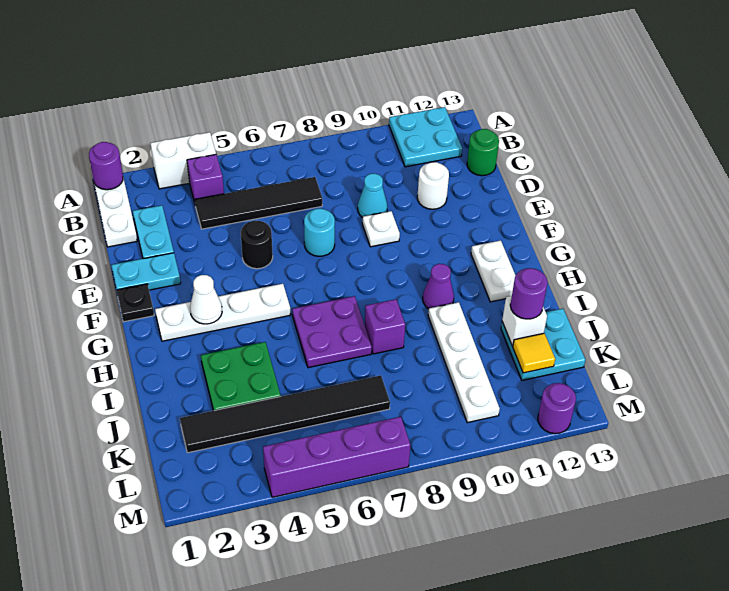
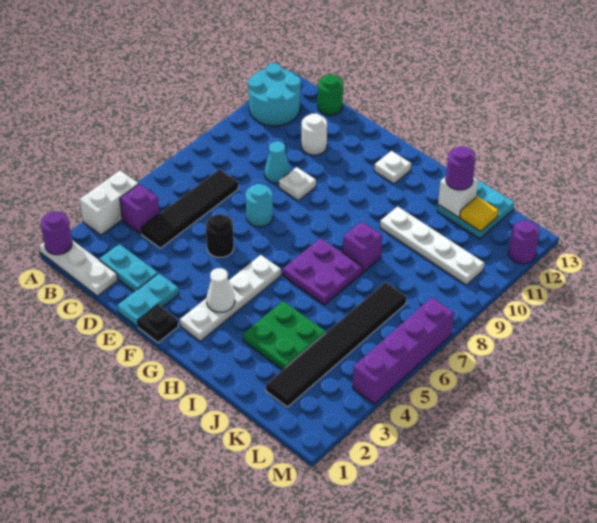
cyan plate A11:B12 level 1 -> cyan round brick A11:B12 level 1
white plate G12:H12 level 1 -> white plate G12 level 1
purple cone H10 level 1 -> none

